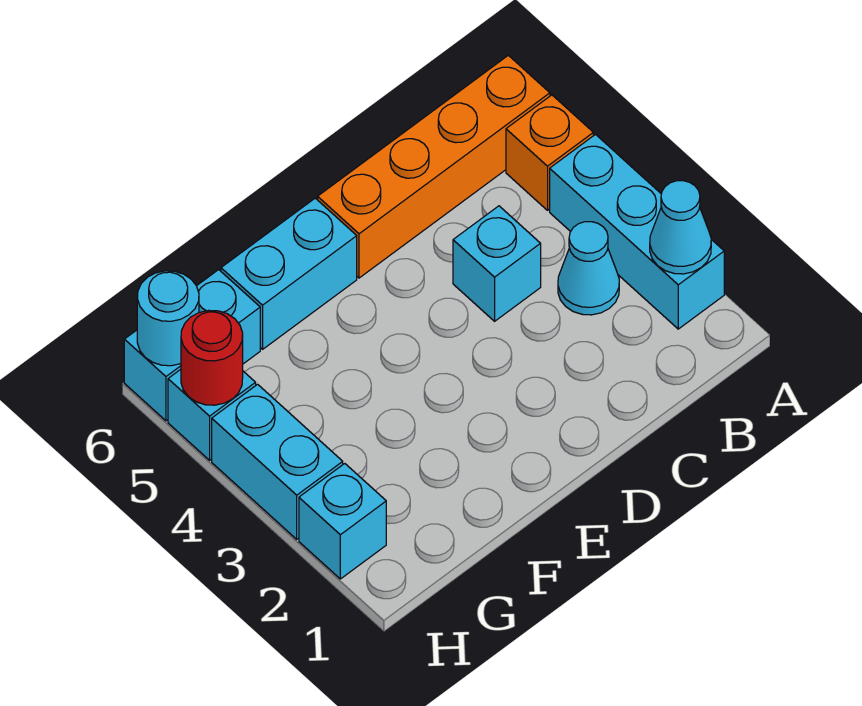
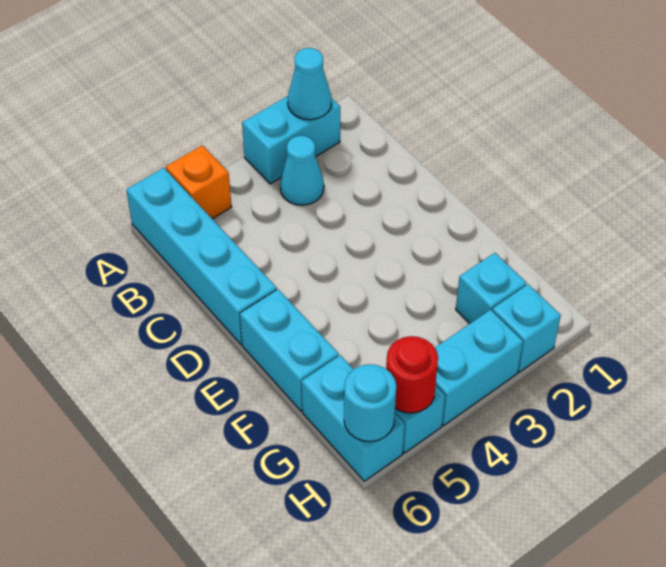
cyan brick A2:A4 level 1 -> cyan brick A2:A3 level 1
orange brick A6:D6 level 1 -> cyan brick A6:D6 level 1
cyan brick C4 level 1 -> cyan brick G2 level 1

